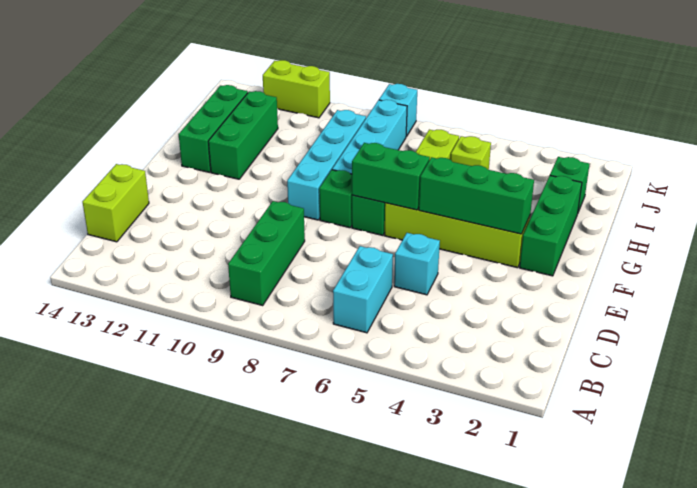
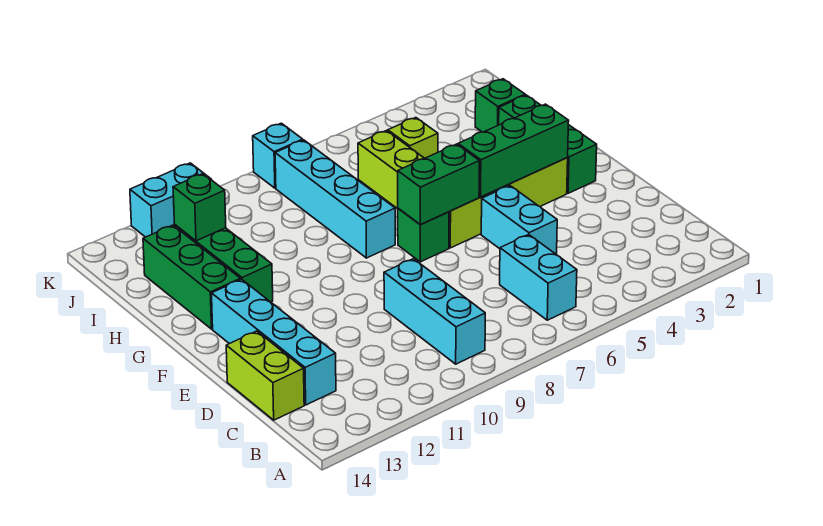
green brick B9:D9 level 1 -> cyan brick B9:D9 level 1
cyan brick D5 level 1 -> cyan brick D5:E5 level 1
green brick F8 level 1 -> green brick I12 level 2
cyan brick F9:I9 level 1 -> cyan brick C13:F13 level 1
lime brick K11:K12 level 1 -> cyan brick K11:K12 level 1

